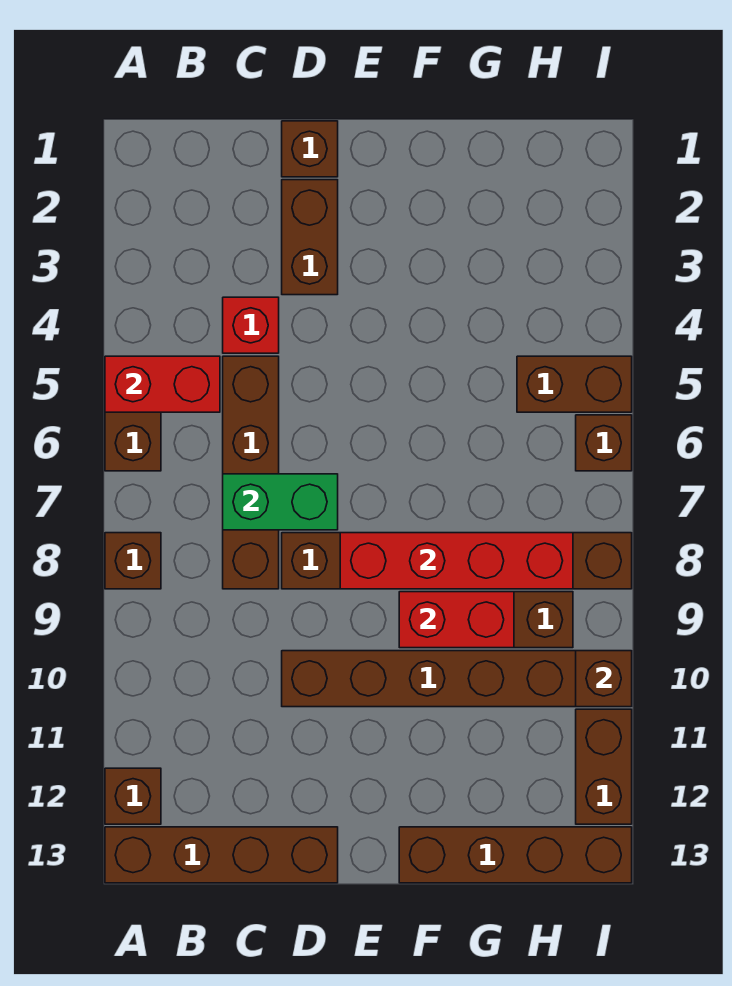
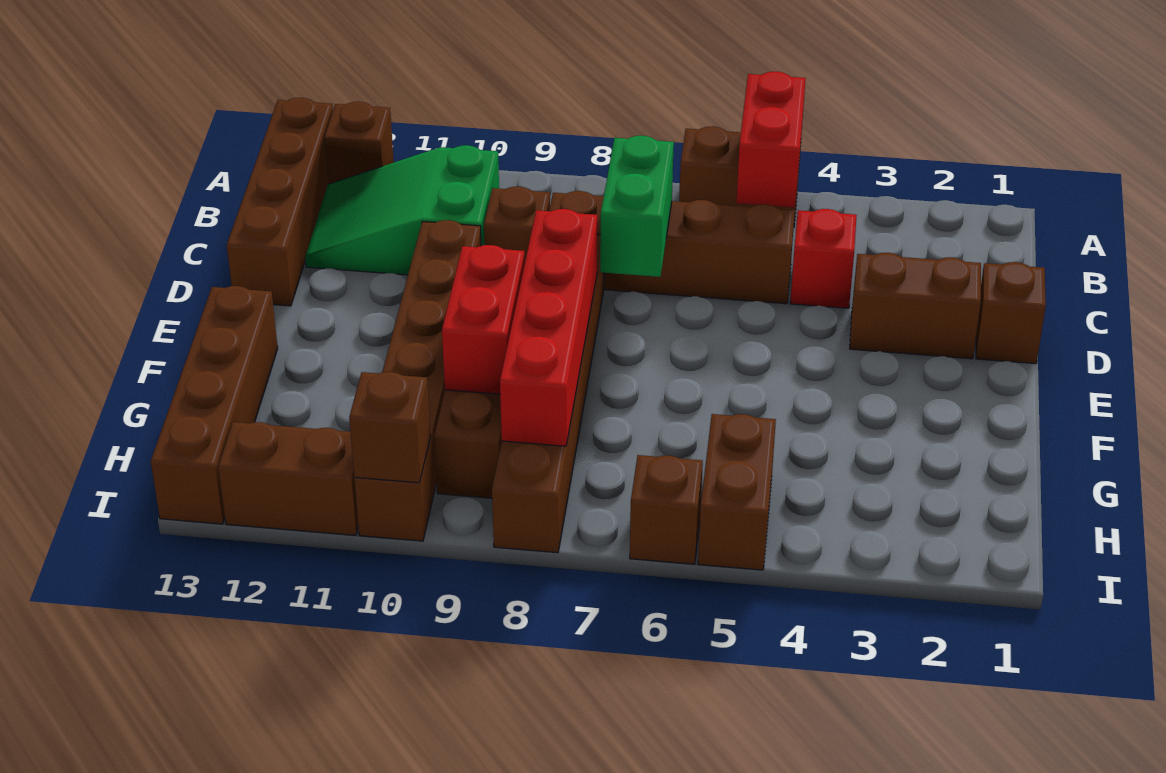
brown brick A8 level 1 -> brown brick C9 level 1
none -> green slope B10:C12 level 1 top 10

